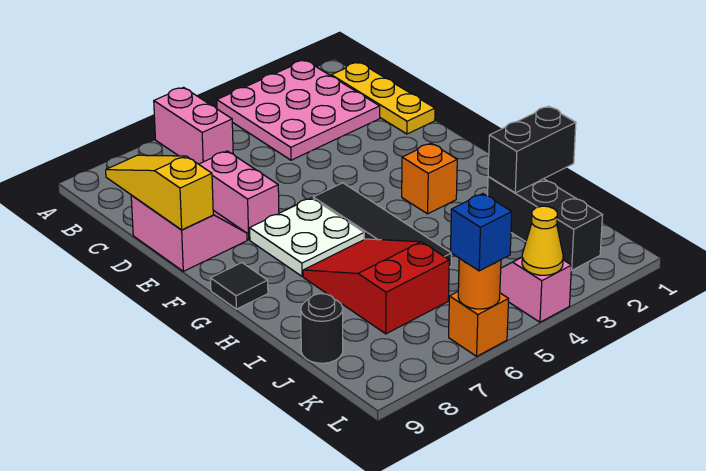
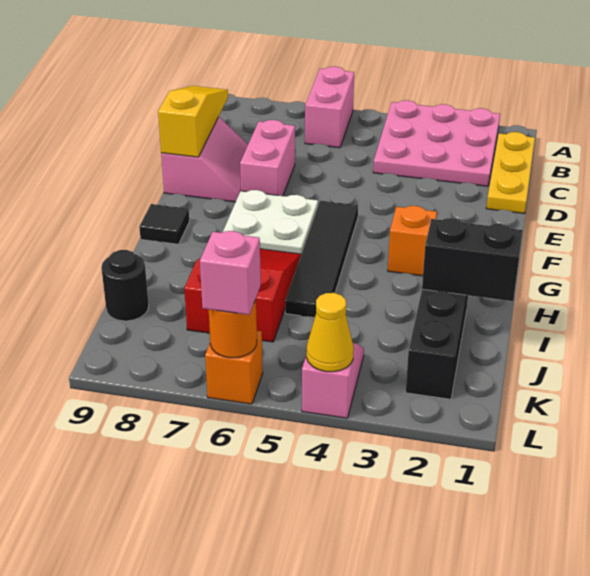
blue brick L6 level 3 -> pink brick L6 level 3

